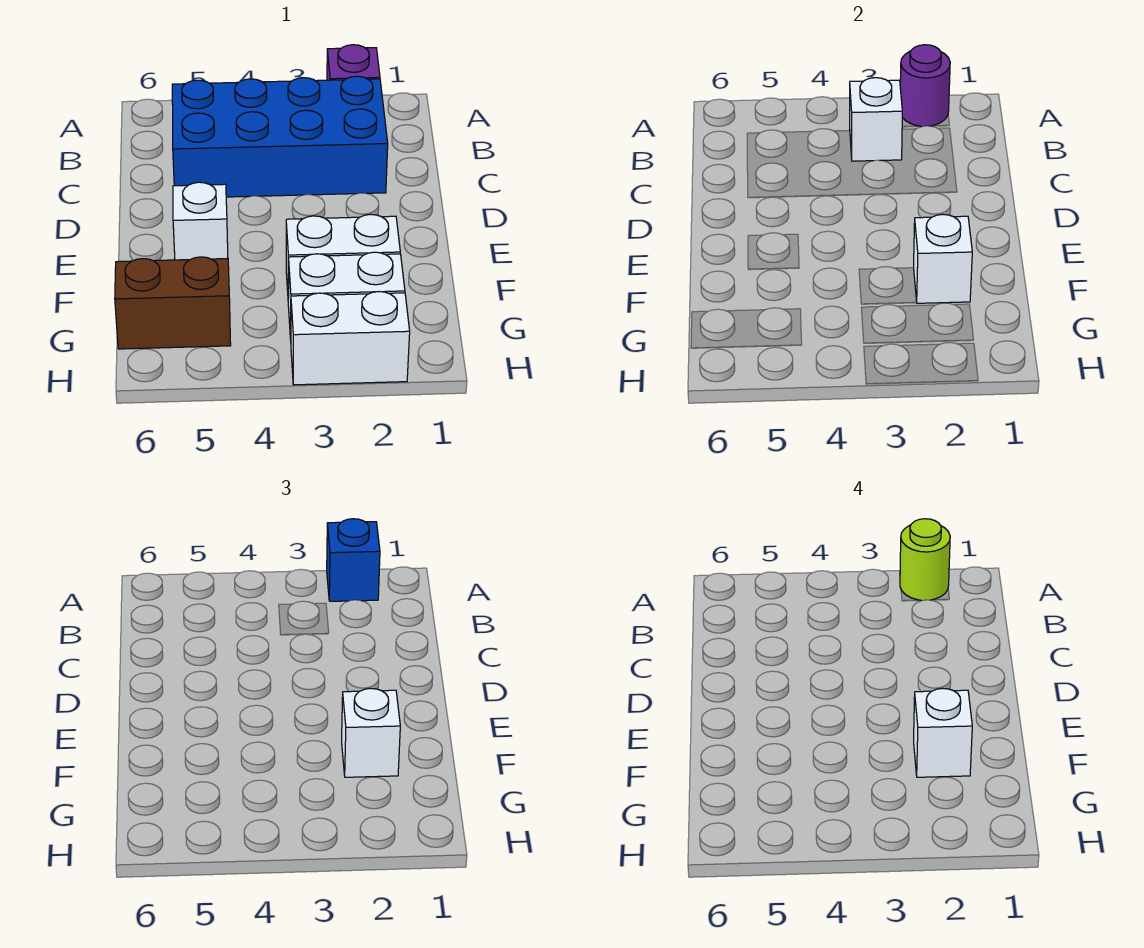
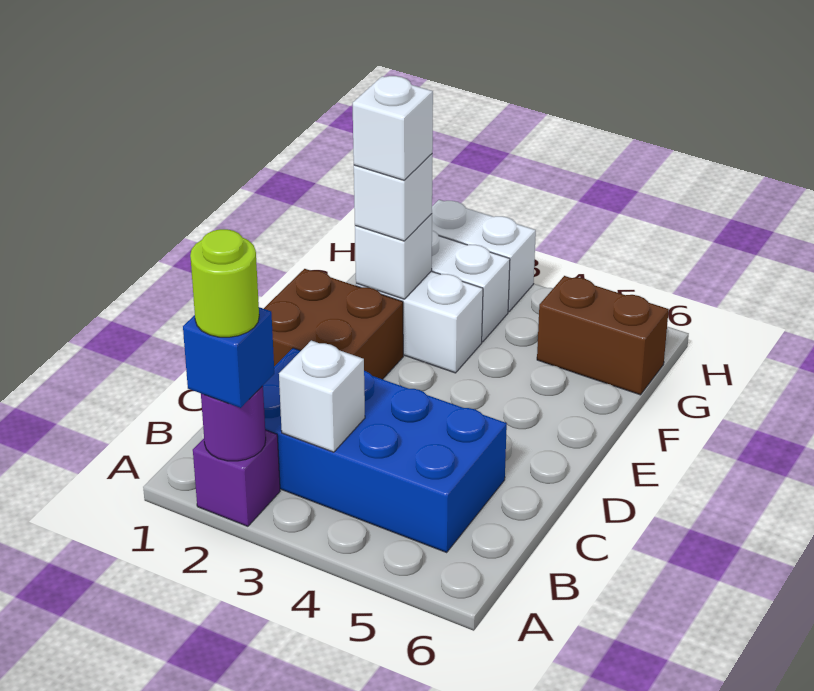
none -> brown brick D1:E2 level 1
white brick E5 level 1 -> none

